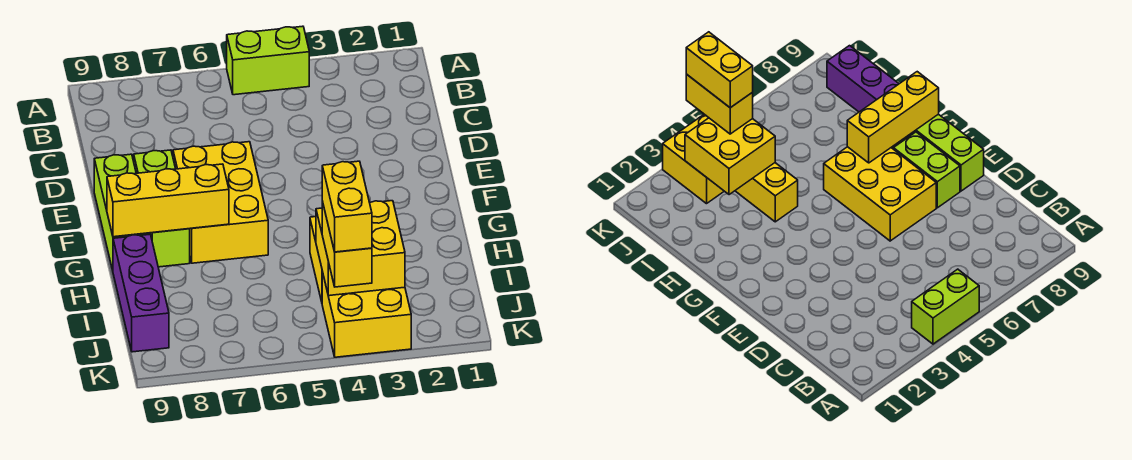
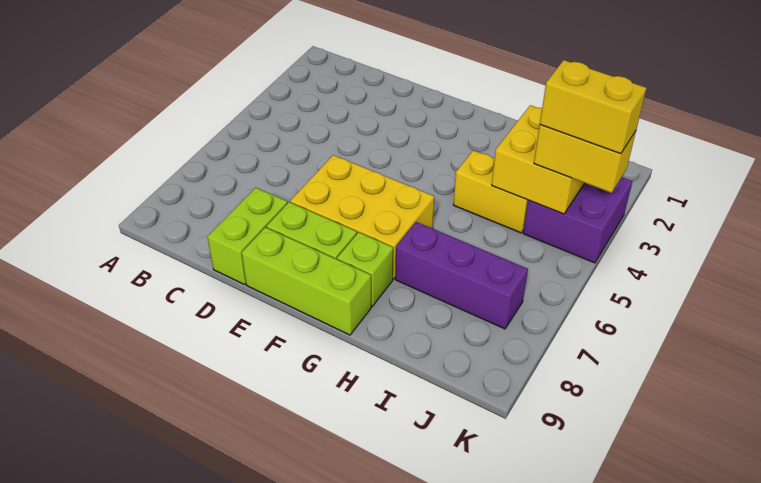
lime brick A4:A5 level 1 -> lime brick D8:D9 level 1
yellow brick G7:G9 level 2 -> none
purple brick H9:J9 level 1 -> purple brick H7:J7 level 1
yellow brick J3:K4 level 1 -> purple brick J3:K4 level 1

